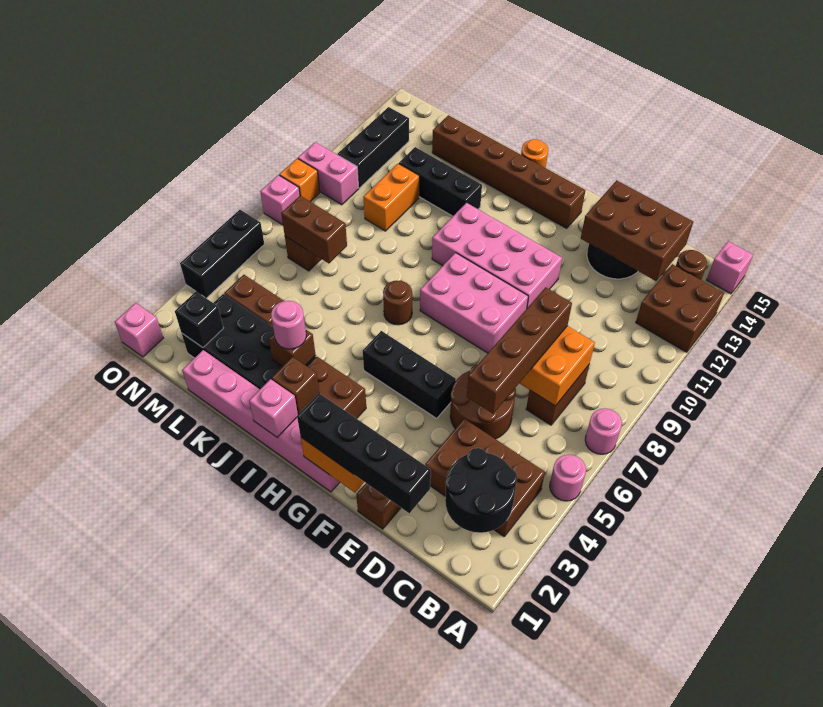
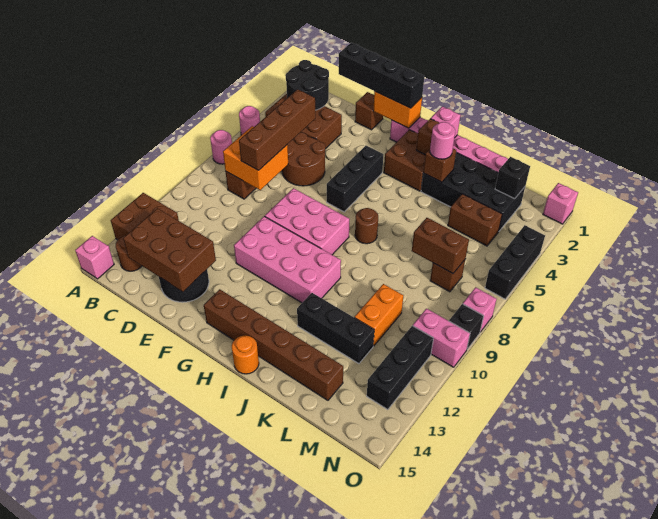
black brick F5:H5 level 1 -> black brick G4:G6 level 1
orange brick O9 level 1 -> black brick O9 level 1

